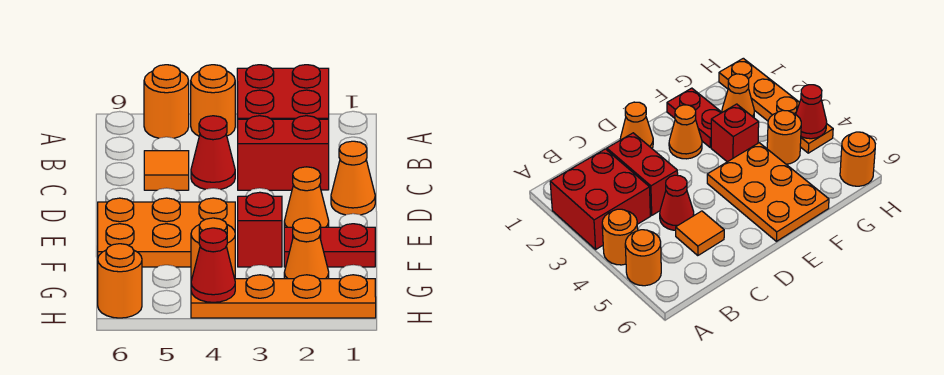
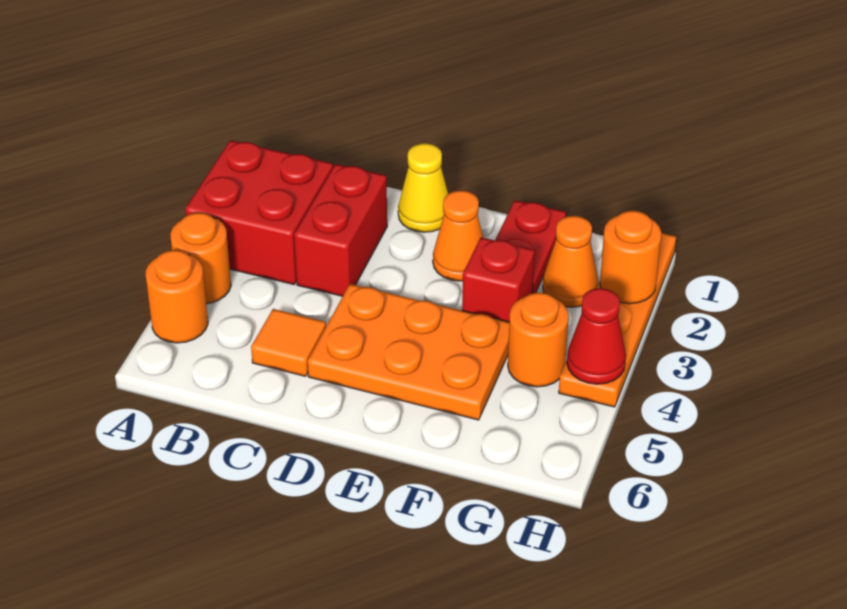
red cone C4 level 1 -> none
orange cone D1 level 1 -> yellow cone D1 level 1
orange plate E4:F6 level 1 -> orange plate D4:F5 level 1
orange round brick H6 level 1 -> orange round brick H2 level 2

